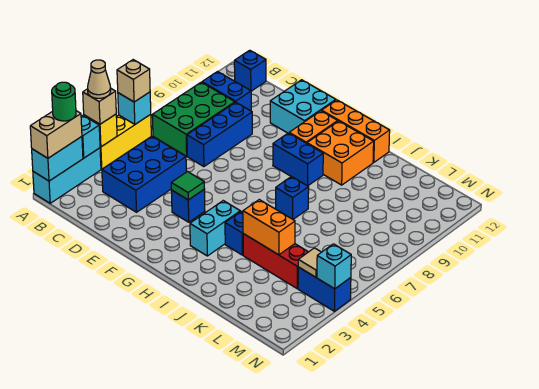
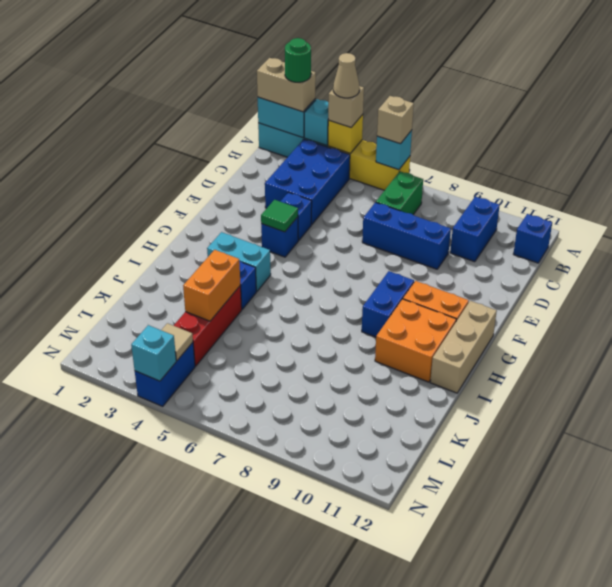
green brick B7:C9 level 1 -> green brick B7:C7 level 1
blue brick C3:D5 level 1 -> blue brick B3:D4 level 1
cyan brick E11:F12 level 1 -> none
orange brick G12:I12 level 1 -> tan brick G12:I12 level 1
blue brick I7 level 1 -> blue brick E4 level 1

